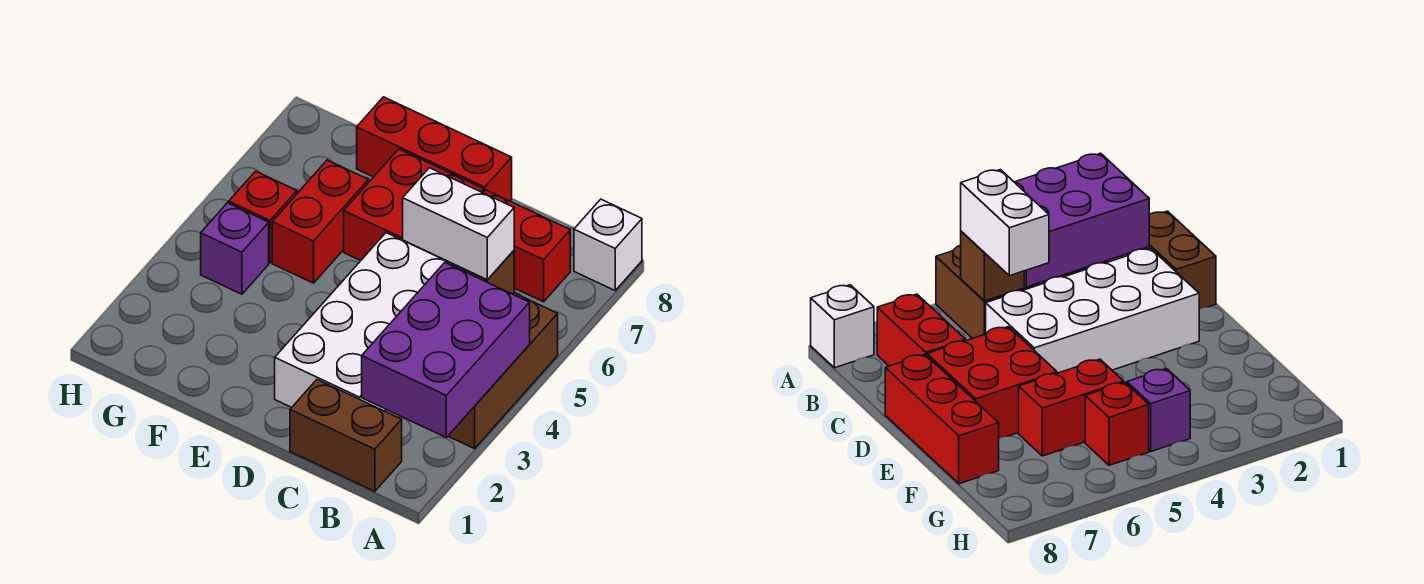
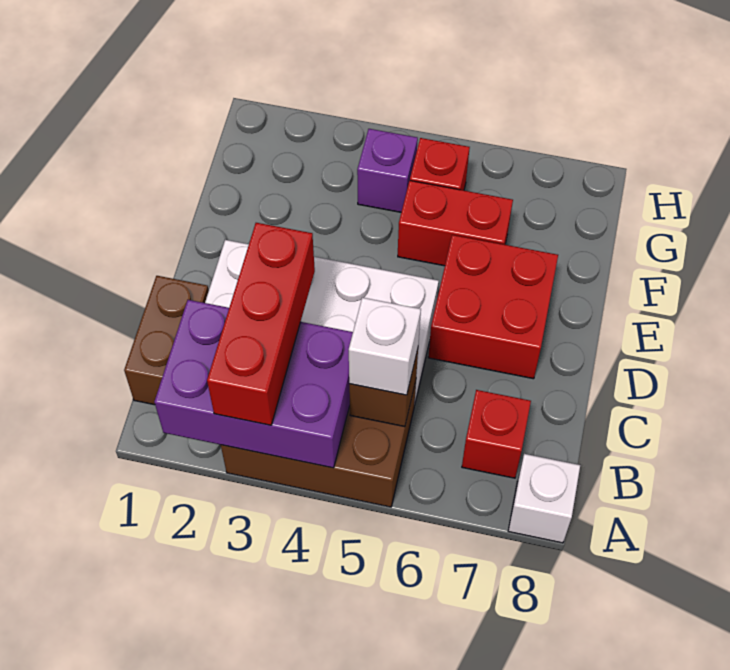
white brick B5:C5 level 3 -> white brick B5 level 3
red brick B7:C7 level 1 -> red brick B7 level 1
red brick D8:F8 level 1 -> red brick A3:C3 level 3

